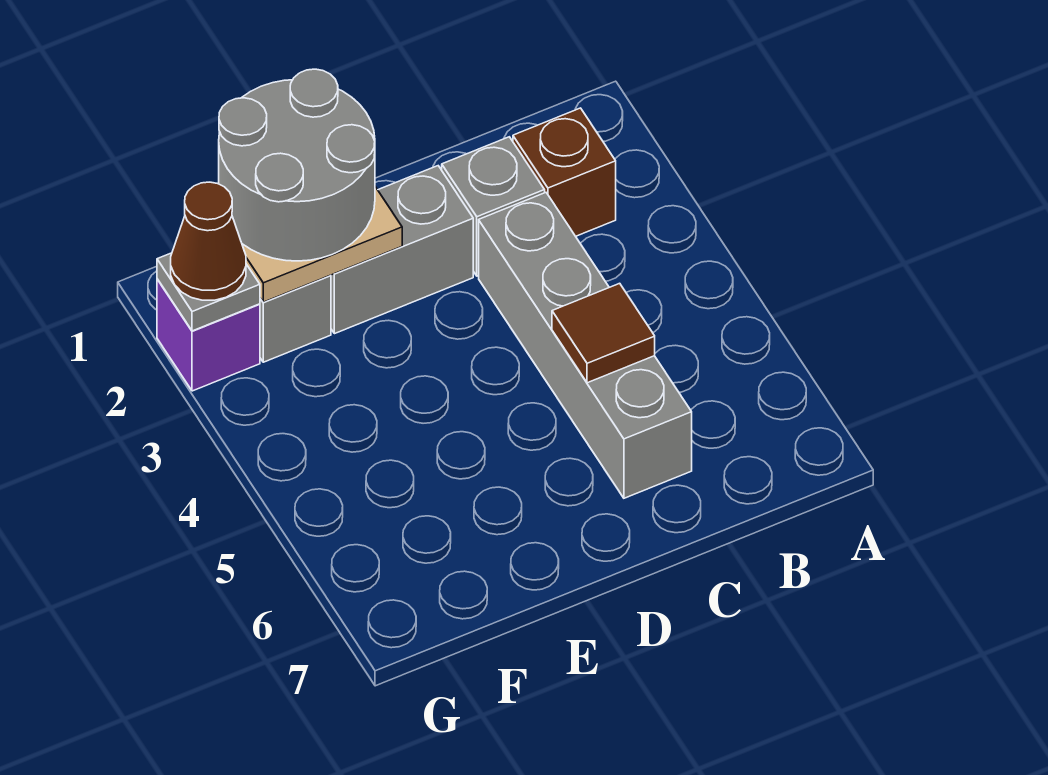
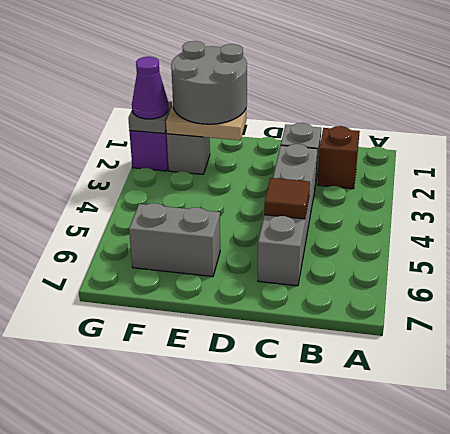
grey brick D2:E2 level 1 -> grey brick E6:F6 level 1
brown cone G2 level 3 -> purple cone G2 level 3

